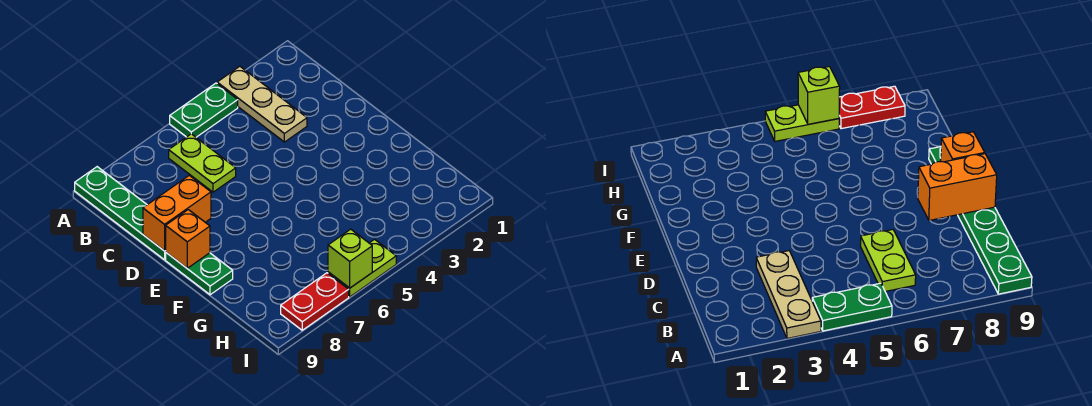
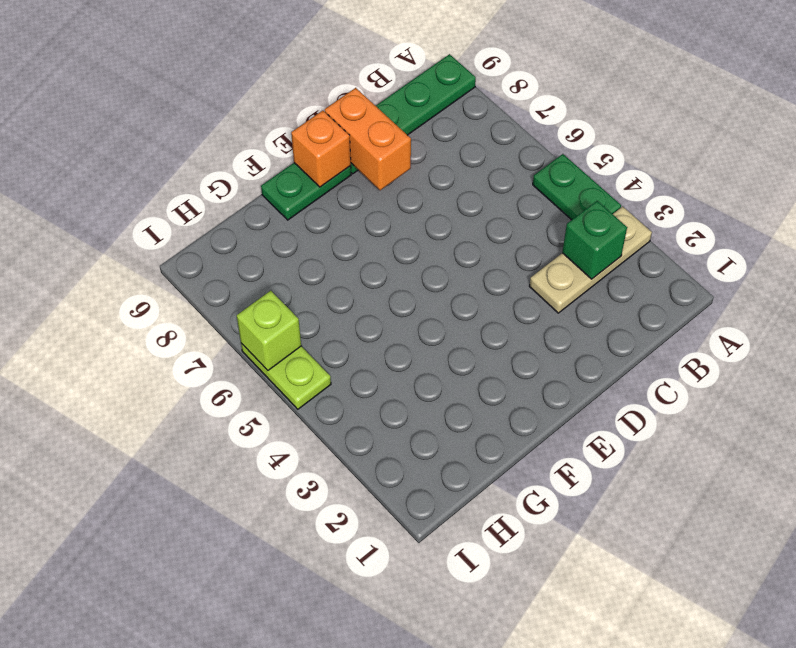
none -> green brick B3 level 2
lime plate B6:C6 level 1 -> none
red plate I7:I8 level 1 -> none

